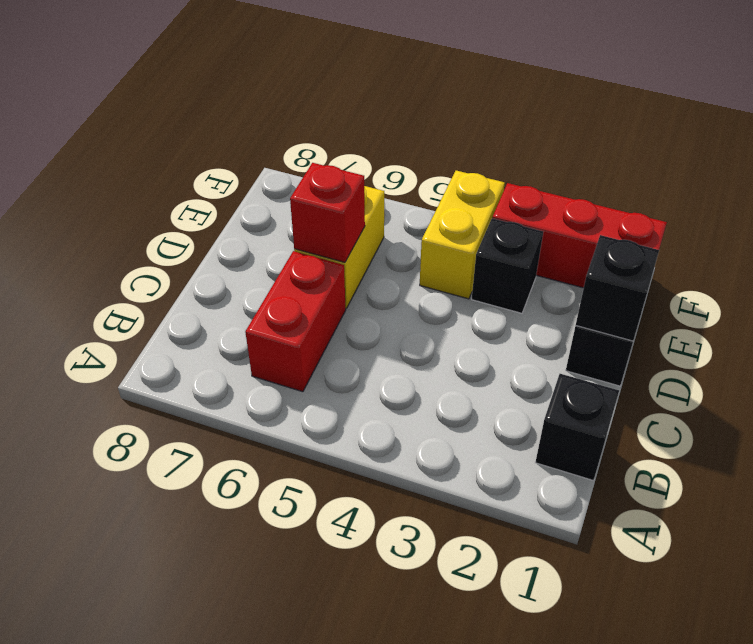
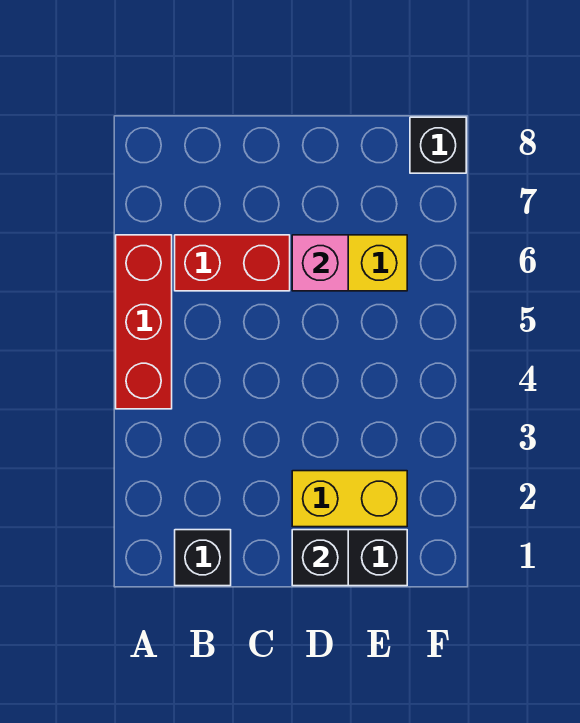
red brick D6 level 2 -> pink brick D6 level 2
black brick E3 level 1 -> black brick F8 level 1
yellow brick E4:F4 level 1 -> yellow brick D2:E2 level 1
red brick F1:F3 level 1 -> red brick A4:A6 level 1

